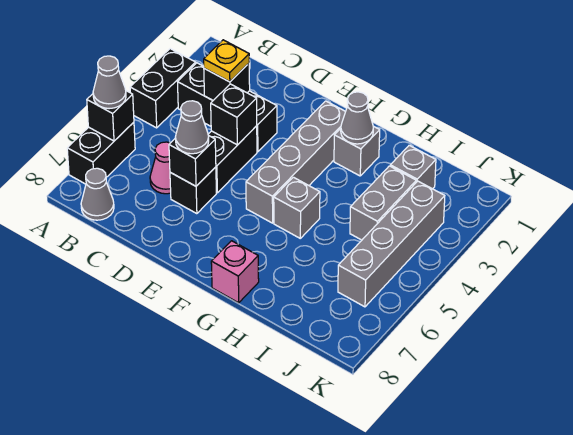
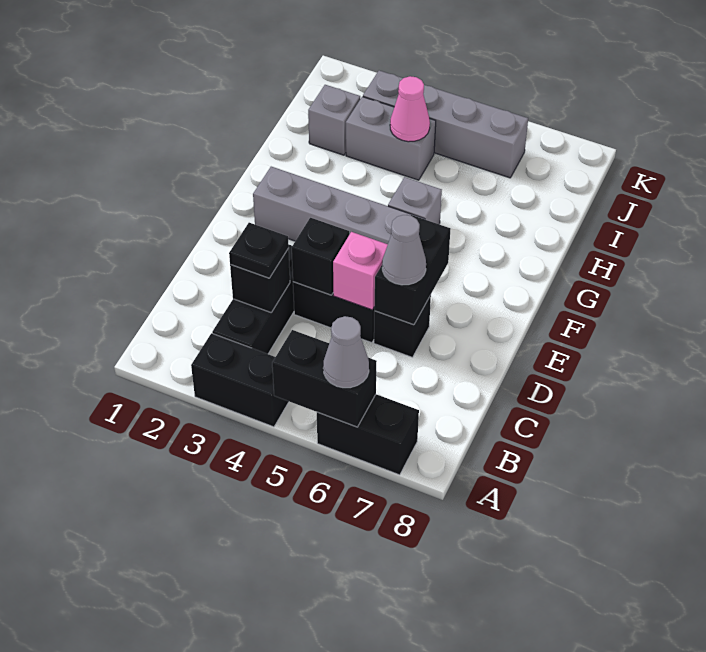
black brick A6 level 2 -> black brick A5:A6 level 2
grey cone B8 level 1 -> none
yellow plate C3 level 3 -> black plate C3 level 3
pink cone C6 level 1 -> pink cone I4 level 2
black brick D6 level 2 -> black brick D6:E6 level 2
grey brick G2 level 1 -> none
grey cone G2 level 2 -> none
pink brick G8 level 1 -> pink brick D5 level 2

